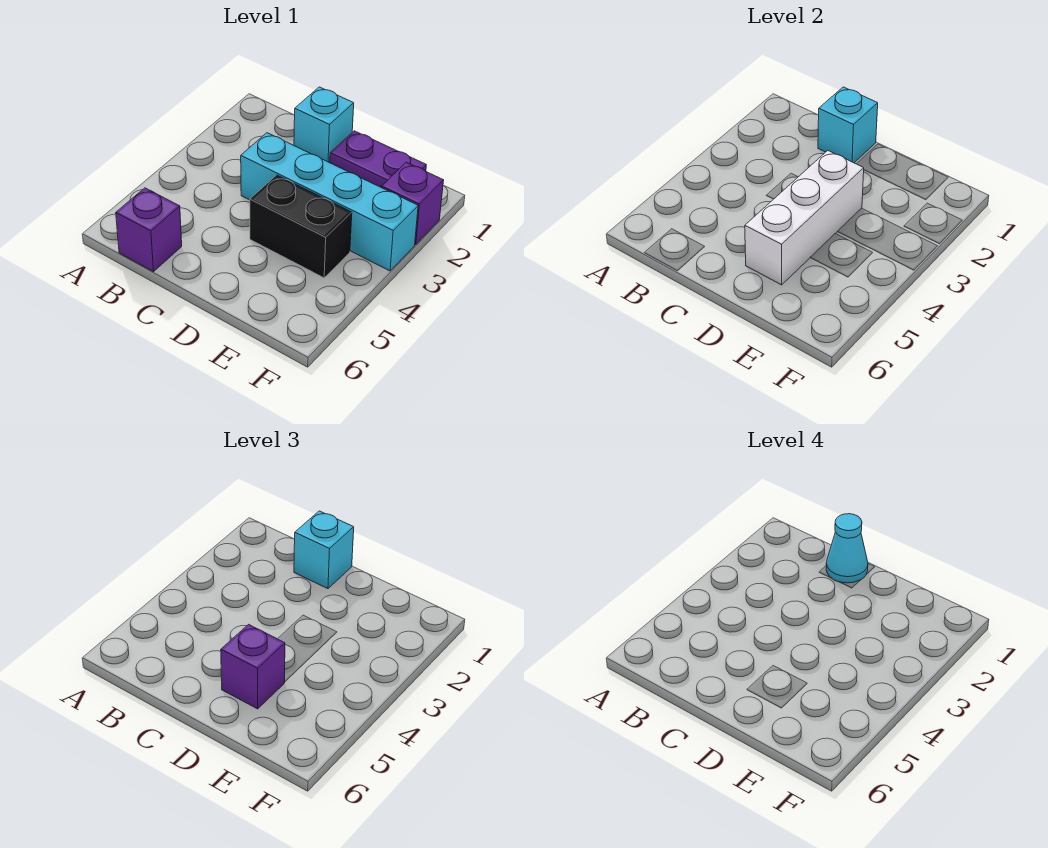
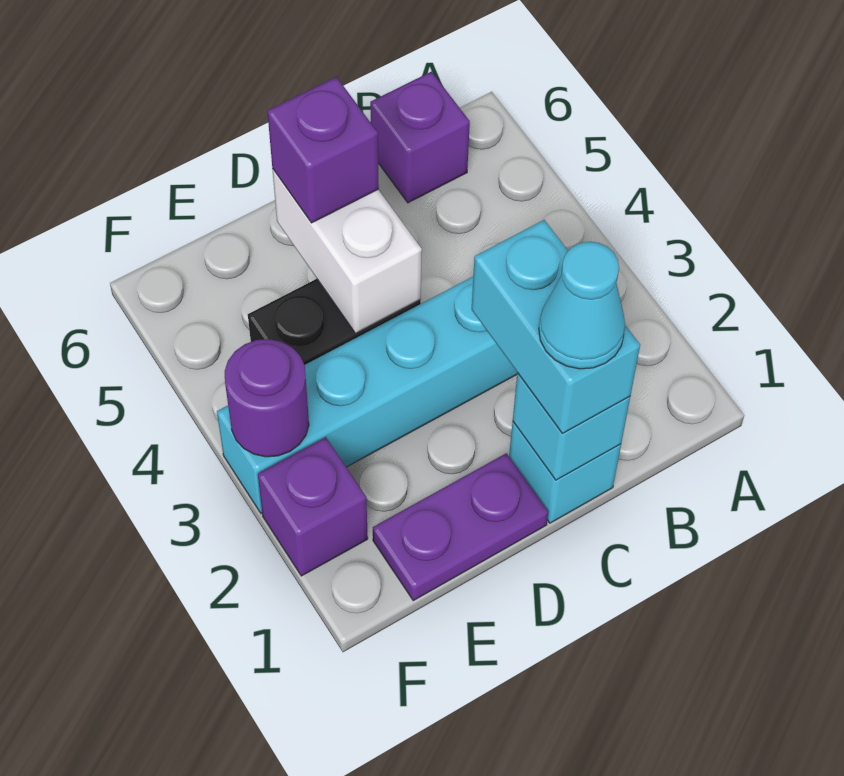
cyan brick C1 level 3 -> cyan brick C1:C2 level 3
white brick D3:D5 level 2 -> white brick D4:D5 level 2
none -> purple round brick F3 level 2

